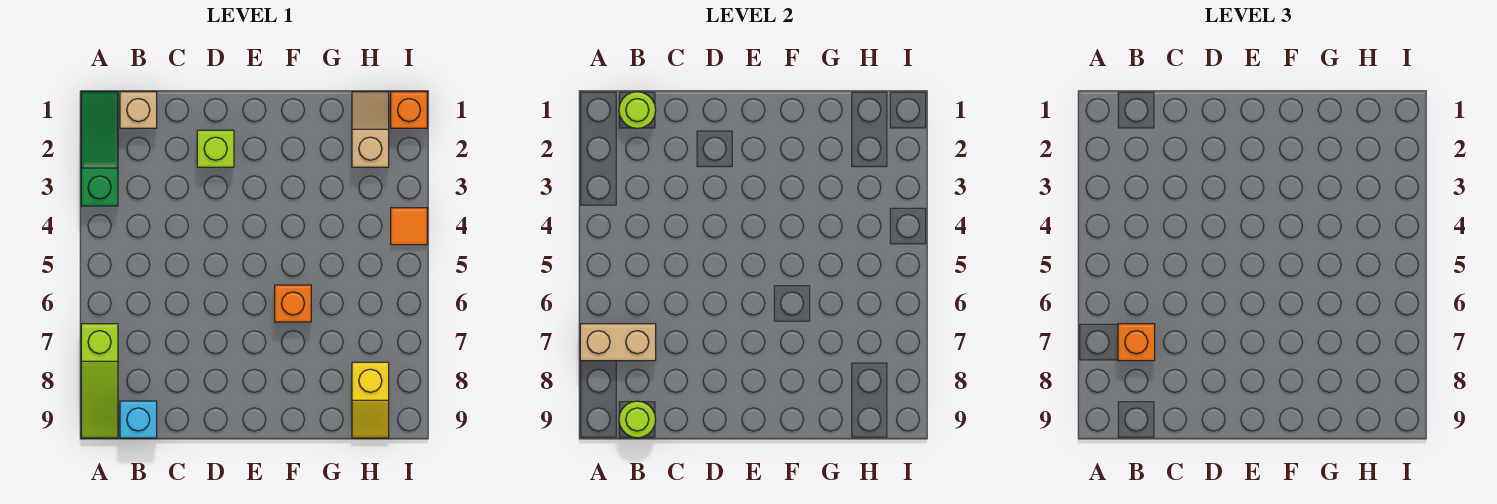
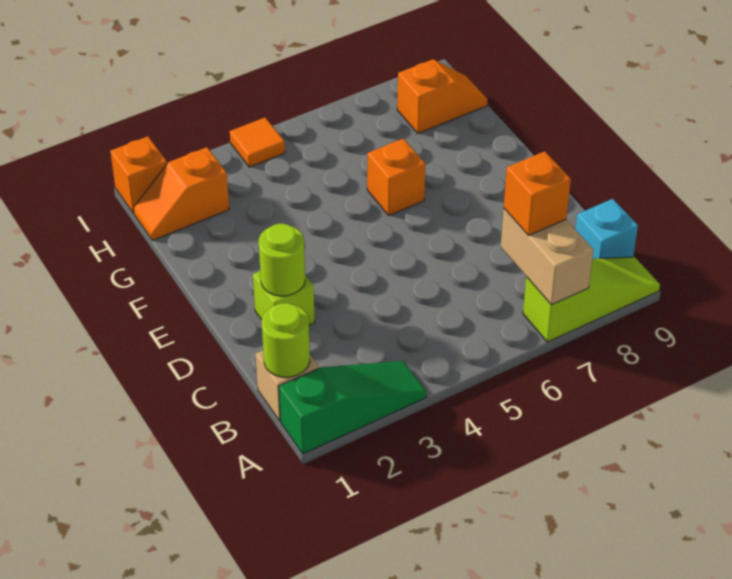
green slope A1:A3 level 1 top 3 -> green slope A1:A3 level 1 top 1
lime round brick B9 level 2 -> lime round brick D2 level 2
tan slope H1:H2 level 1 top 2 -> orange slope H1:H2 level 1 top 2
yellow slope H8:H9 level 1 top 8 -> orange slope H8:H9 level 1 top 8

